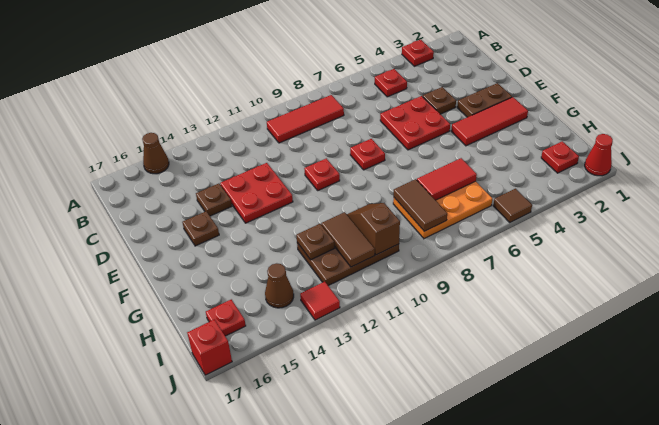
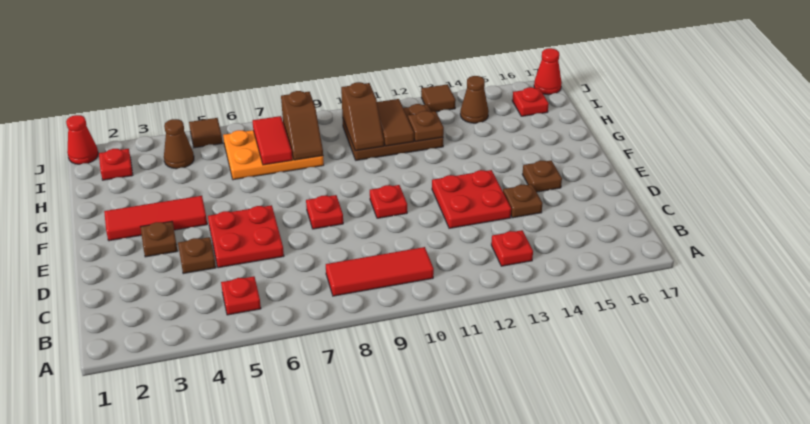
red plate A3 level 1 -> red plate B13 level 1
brown cone A15 level 1 -> brown cone I4 level 1
brown plate E2:E3 level 1 -> brown plate E3 level 1
red tile H6:H7 level 2 -> red tile H7:I7 level 2
brown tile H8:I8 level 2 -> brown slope H8:I8 level 2 top I
red tile J13 level 1 -> brown tile J13 level 1
red brick J17 level 1 -> red cone J17 level 1

